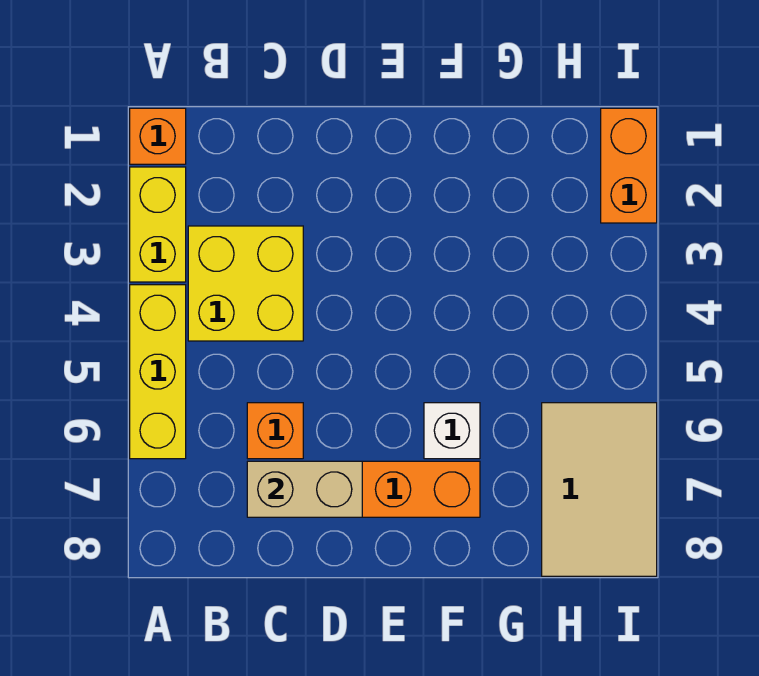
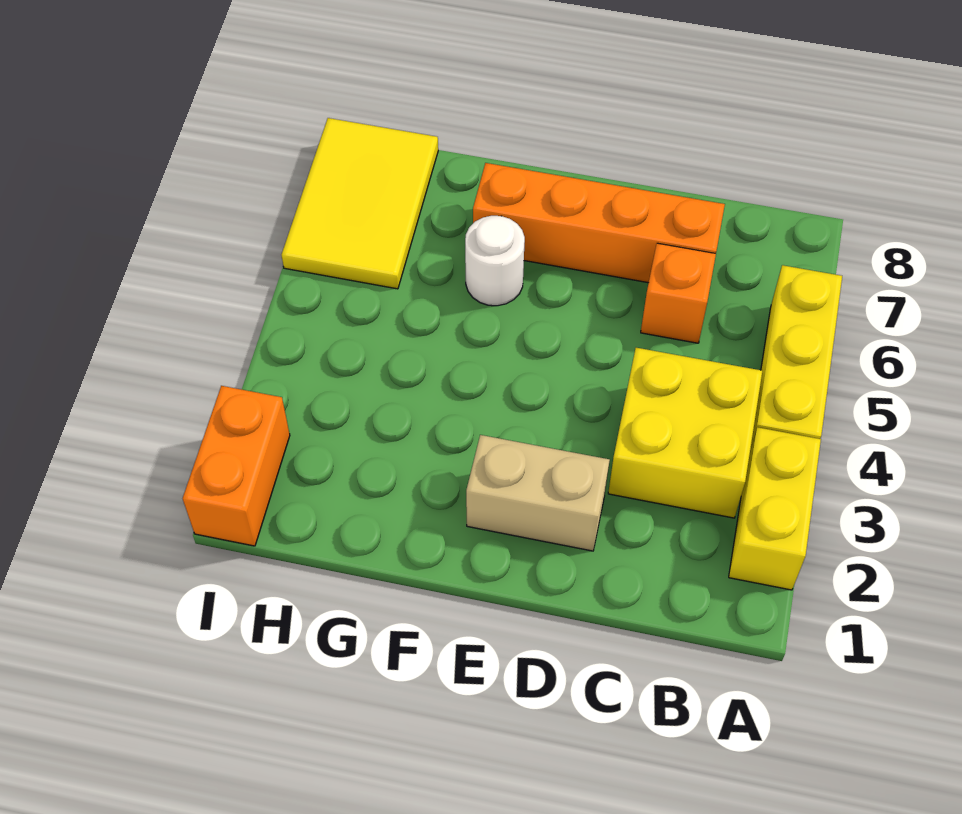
orange brick A1 level 1 -> none
tan brick C7:D7 level 2 -> tan brick D2:E2 level 1
white brick F6 level 1 -> white round brick F6 level 1
tan tile H6:I8 level 1 -> yellow tile H6:I8 level 1

